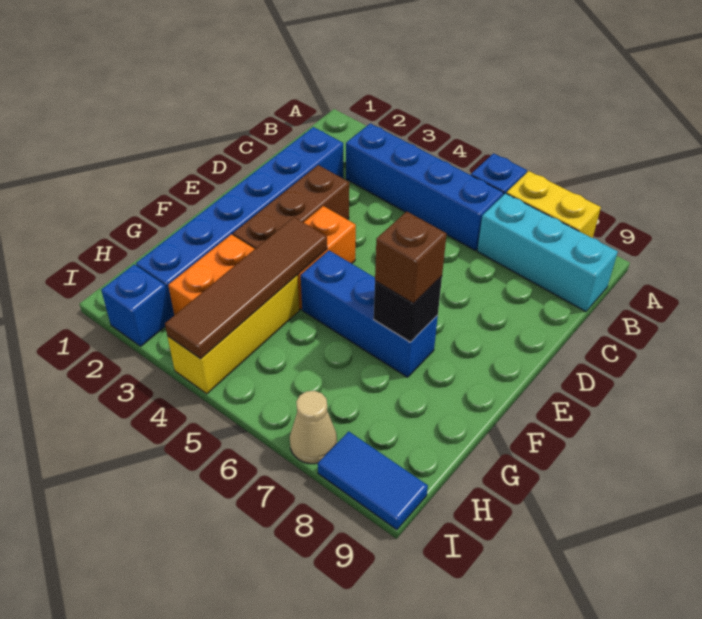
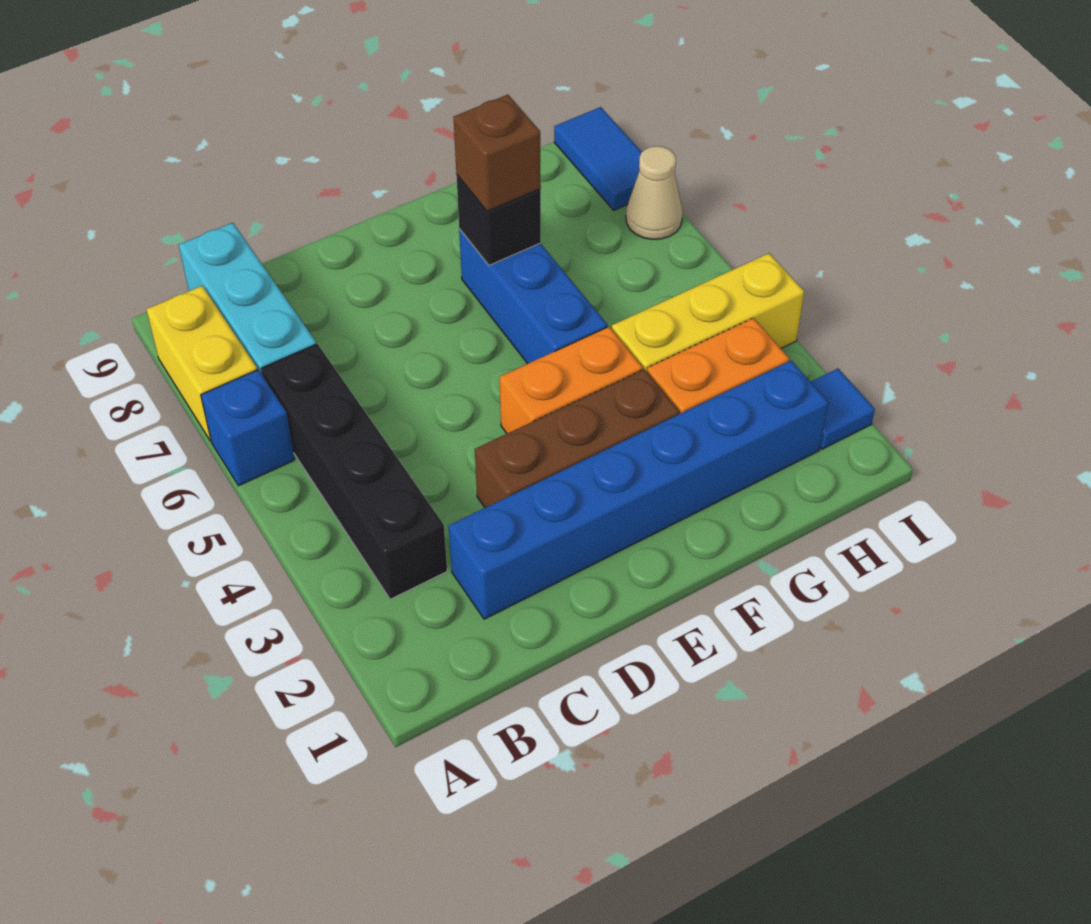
blue brick B3:B6 level 1 -> black brick B3:B6 level 1
brown tile F4:I4 level 2 -> none
blue brick I2 level 1 -> blue tile I2 level 1

